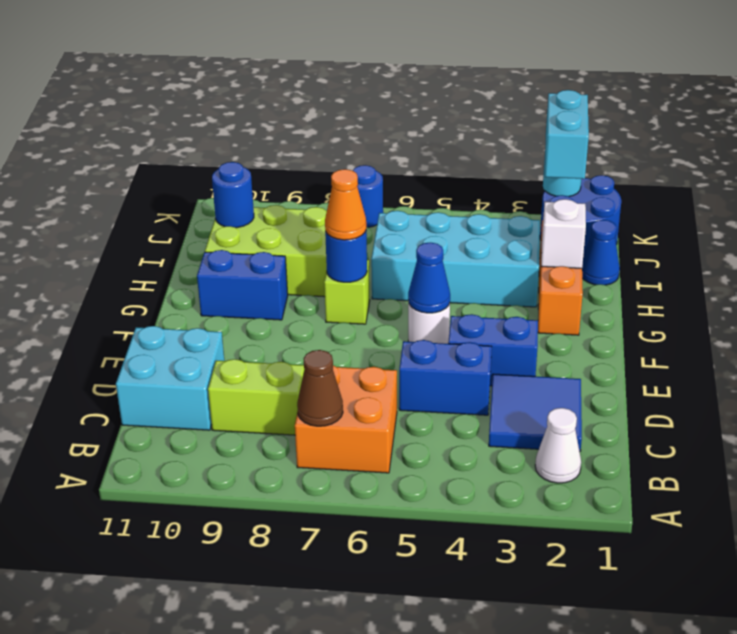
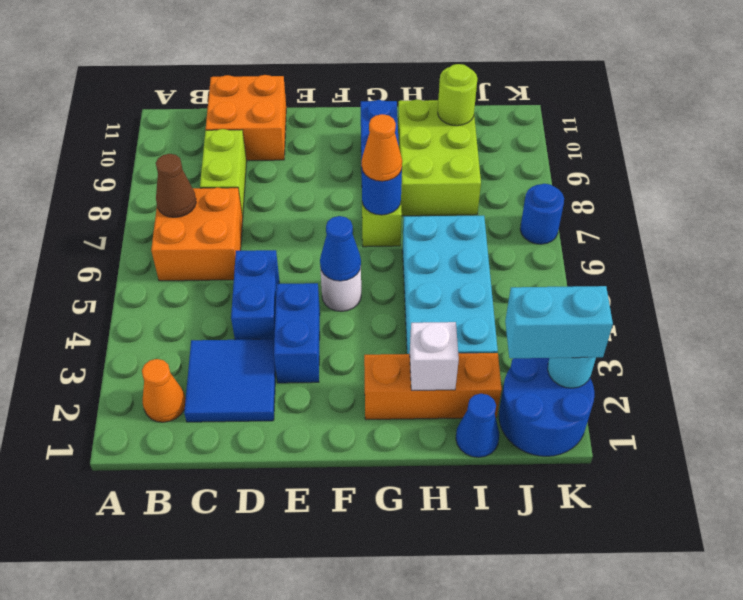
white cone B2 level 1 -> orange cone B2 level 1
cyan brick C10:D11 level 1 -> orange brick C10:D11 level 1
blue round brick I10 level 2 -> lime round brick I10 level 2

